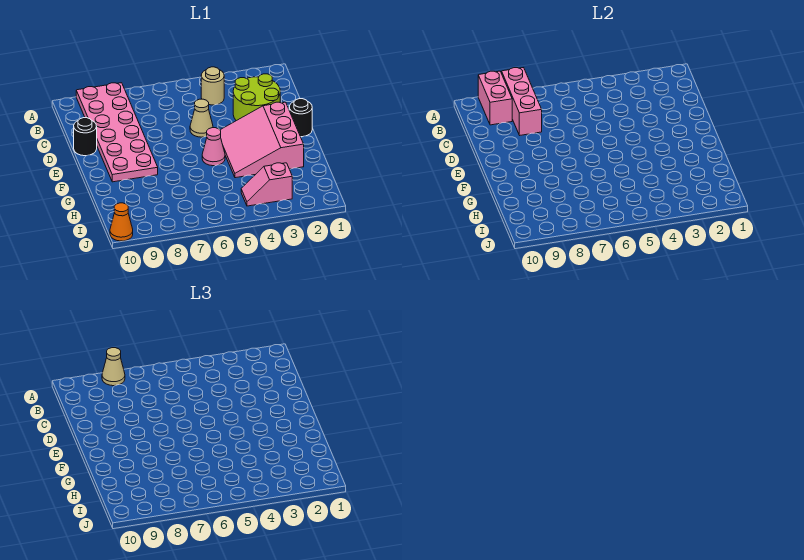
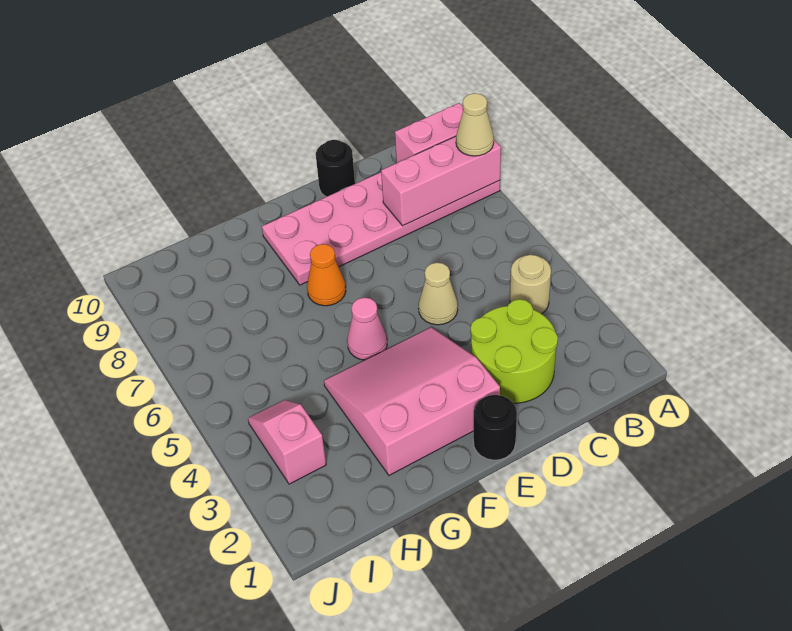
orange cone J10 level 1 -> orange cone F7 level 1

